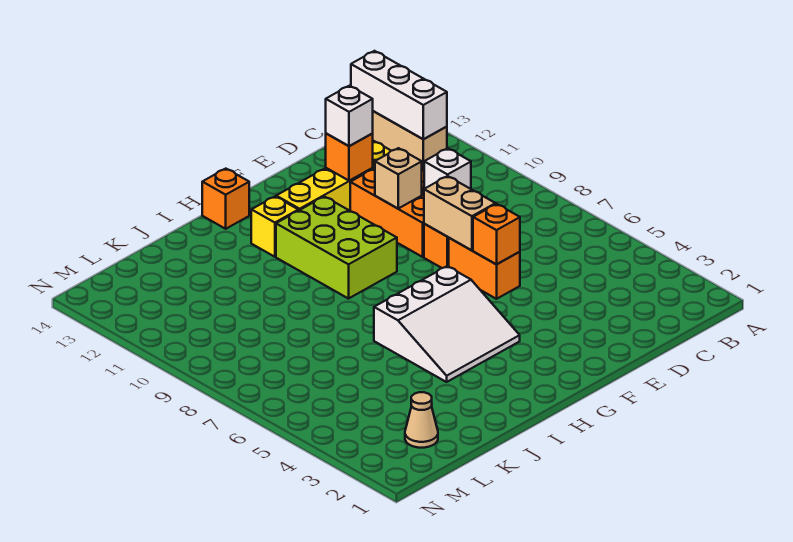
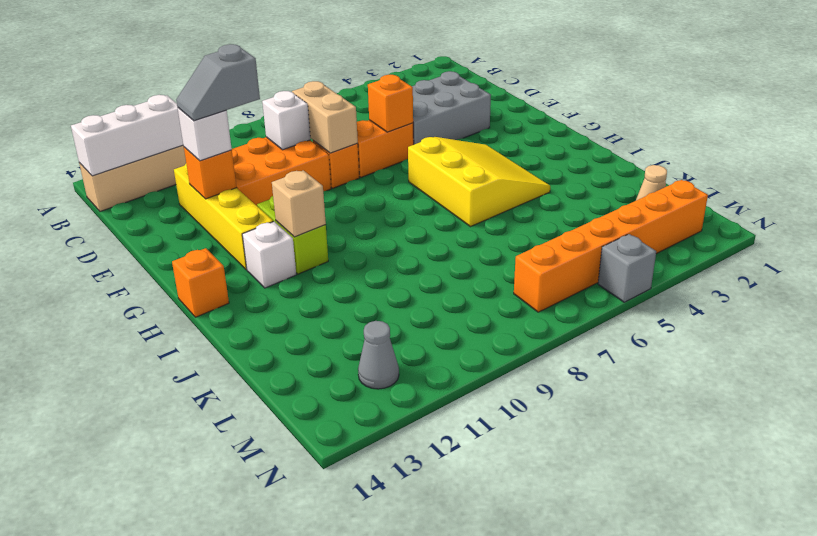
none -> grey brick D3:E5 level 1
tan brick E7:E8 level 2 -> tan brick D8:E8 level 2
tan brick E10 level 2 -> tan brick H11 level 2
none -> grey slope E11:E12 level 4 top 11
white slope G4:I6 level 1 top 6 -> yellow slope G4:I6 level 1 top 6
lime brick G9:H11 level 1 -> lime brick G11:H11 level 1
yellow brick H12 level 1 -> white brick H12 level 1
none -> orange brick M2:M7 level 1
none -> grey cone M12 level 1
none -> grey brick N5 level 1

